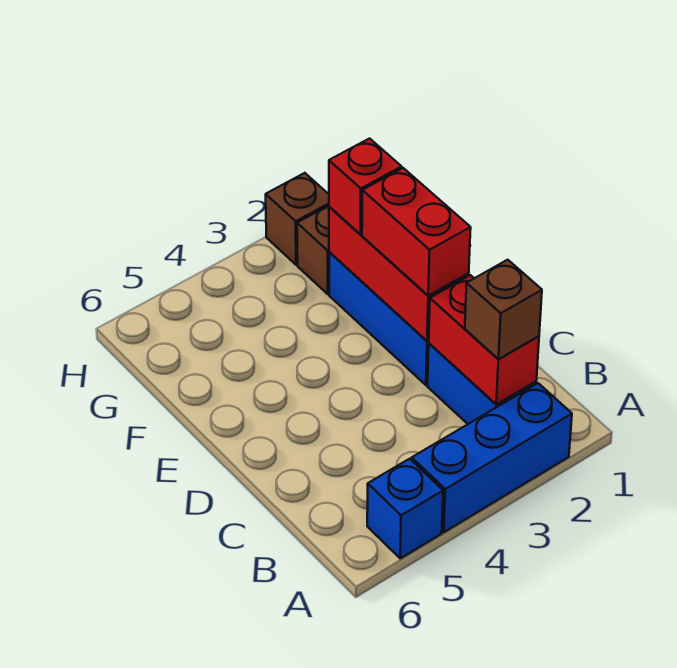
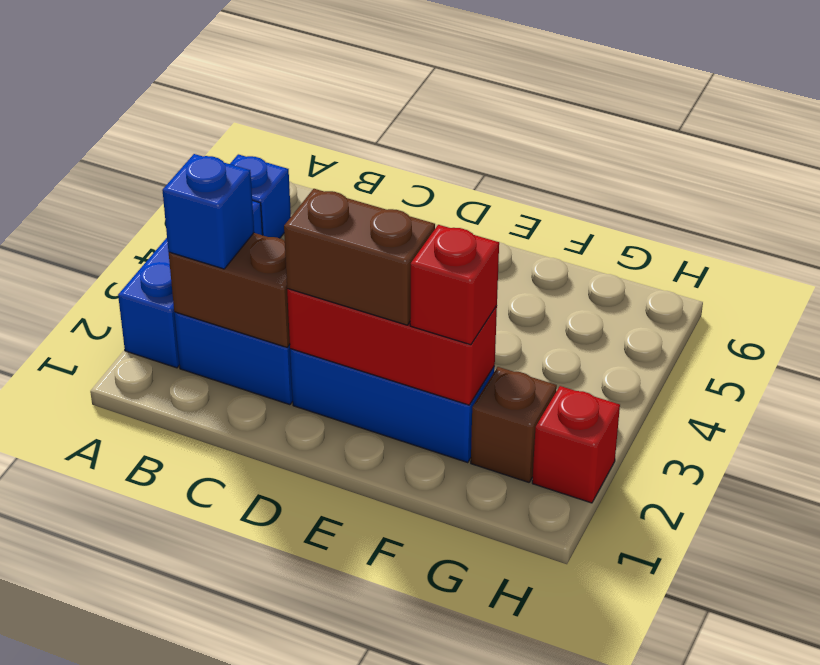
red brick B2:C2 level 2 -> brown brick B2:C2 level 2
brown brick B2 level 3 -> blue brick B2 level 3
red brick D2:E2 level 3 -> brown brick D2:E2 level 3
brown brick H2 level 1 -> red brick H2 level 1

